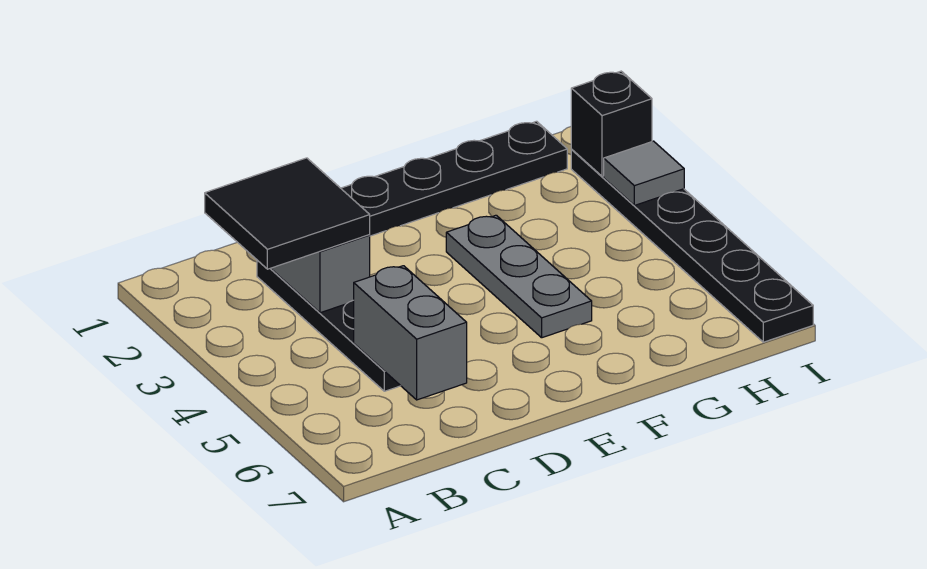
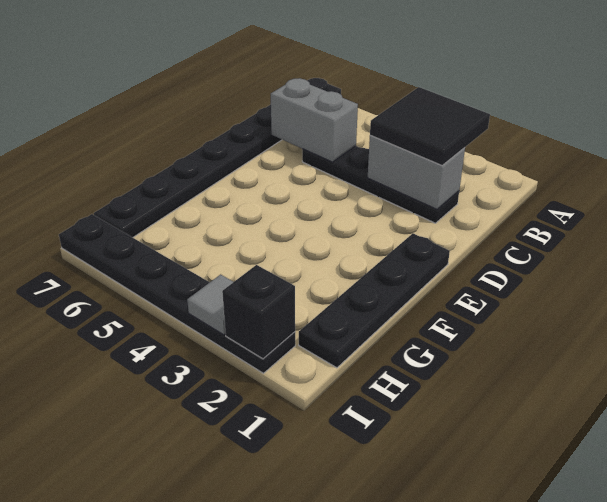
none -> black plate A7:H7 level 1
grey plate F3:F5 level 1 -> none

